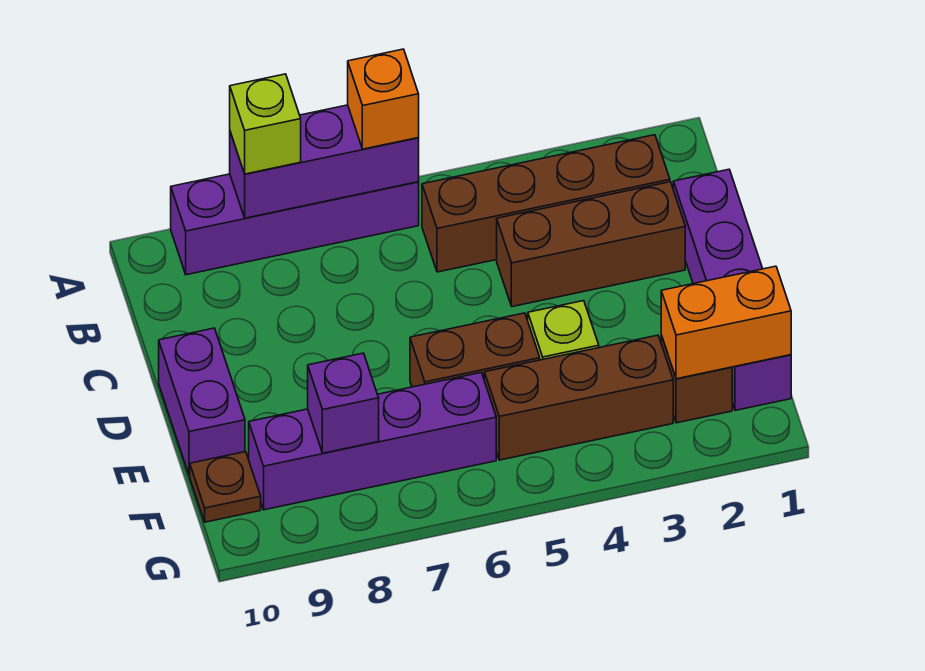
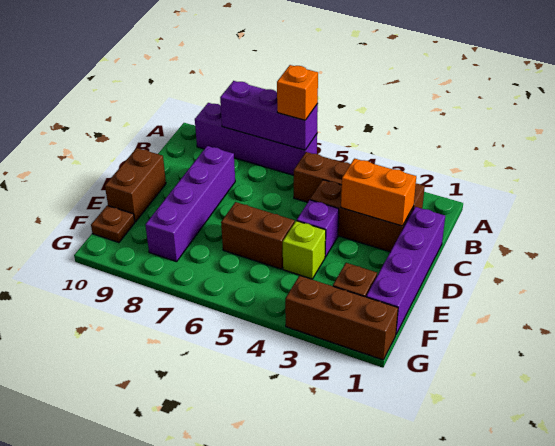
lime brick A8 level 3 -> none
purple brick D10:E10 level 1 -> brown brick D10:E10 level 1
orange brick F1:F2 level 2 -> orange brick C2:C3 level 2
brown brick F3:F5 level 1 -> brown brick G1:G3 level 1
purple brick F6:F9 level 1 -> purple brick C8:F8 level 1
purple brick F8 level 2 -> purple brick D4 level 1

